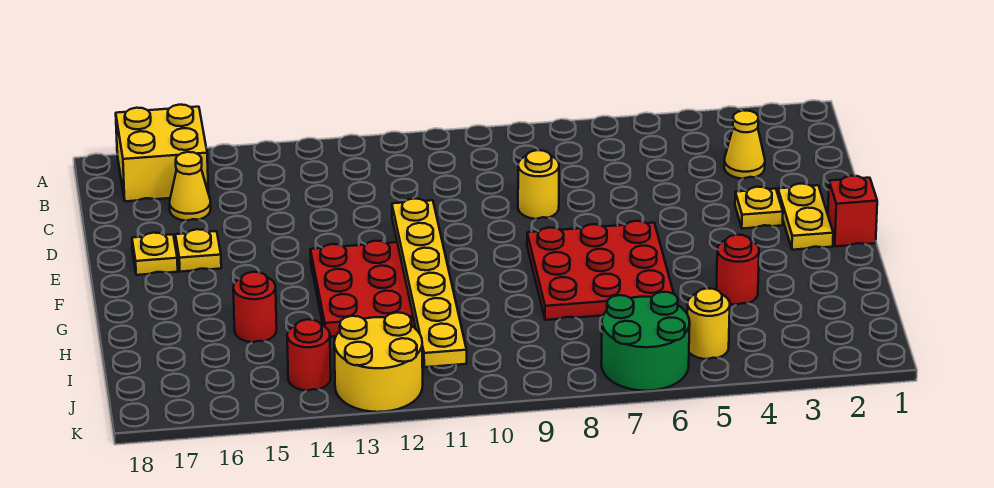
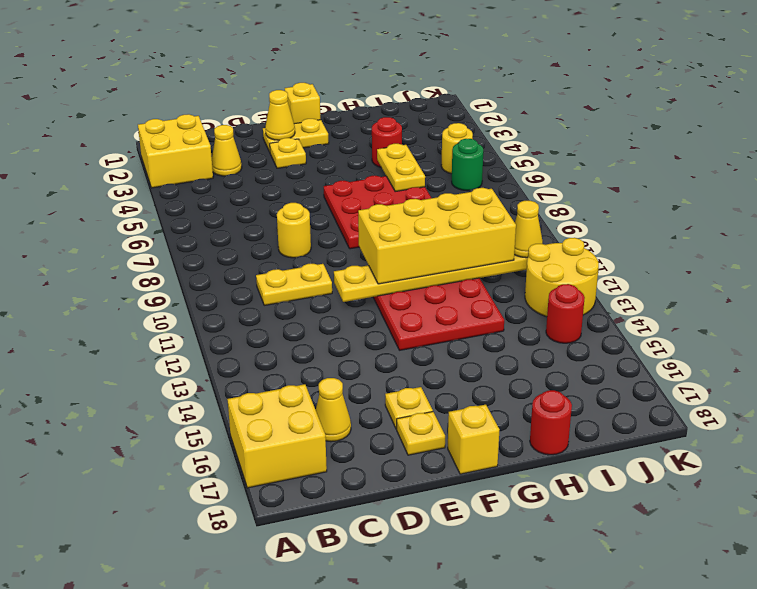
none -> yellow brick A2:B3 level 1
none -> yellow plate C10:D10 level 1
none -> yellow cone E2 level 2
red brick F1 level 1 -> yellow brick F1 level 1
none -> yellow brick F10:I11 level 3
none -> yellow brick F18 level 1
none -> yellow plate H5:H6 level 2
red round brick H15 level 1 -> red round brick H18 level 1
green round brick J6:K7 level 1 -> green round brick J6 level 1
none -> yellow cone J11 level 3

